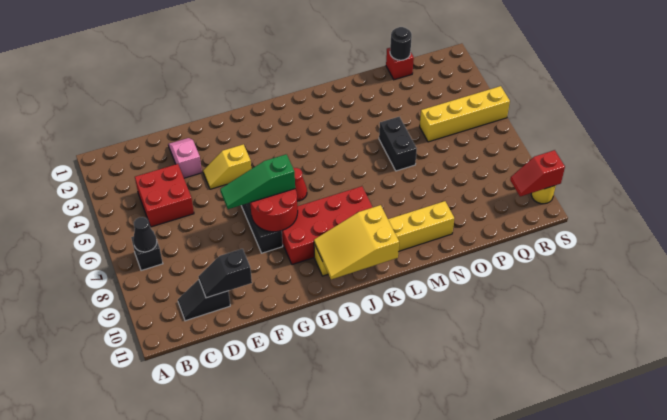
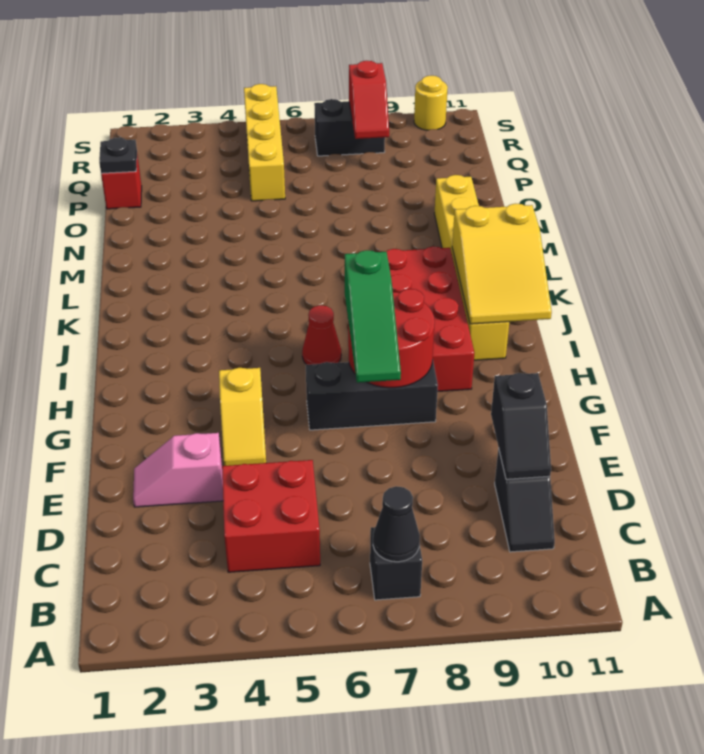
black brick N5:N6 level 1 -> black brick R7:R8 level 1
black round brick P1 level 2 -> black plate P1 level 2
red slope R10:S10 level 2 top S -> red slope Q8:R8 level 2 top R

